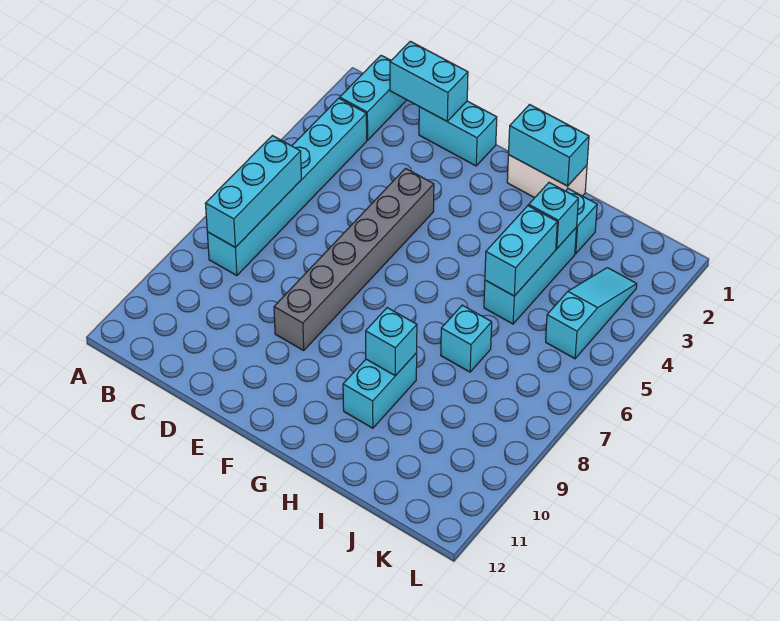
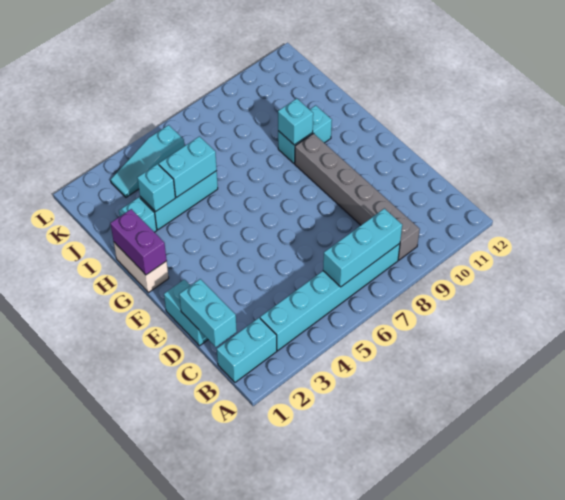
grey brick E4:E9 level 1 -> grey brick B9:G9 level 1
cyan brick G1:H1 level 2 -> purple brick G1:H1 level 2
cyan brick I7 level 1 -> none

